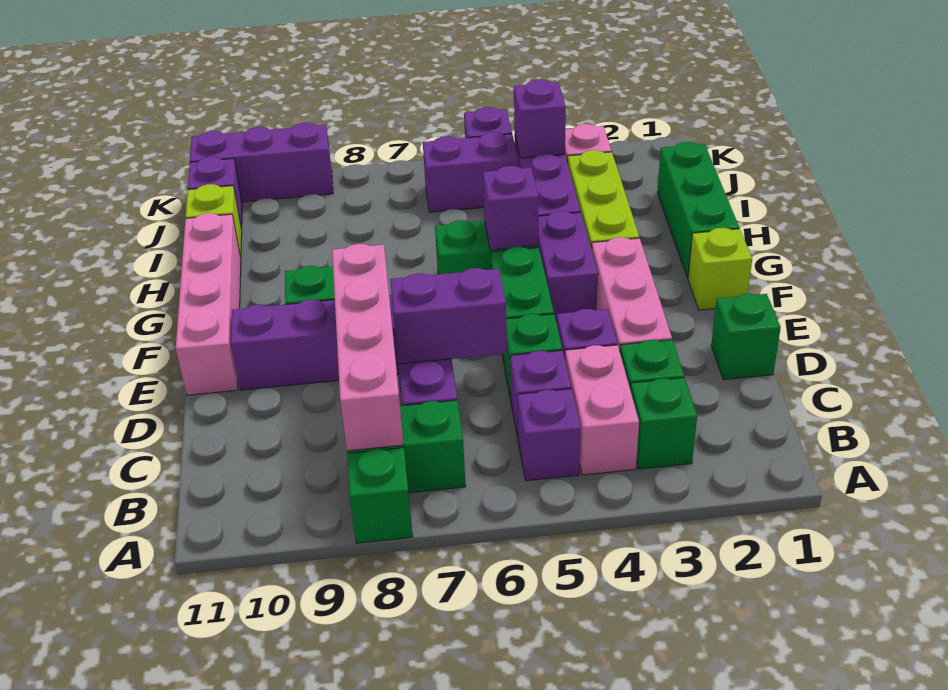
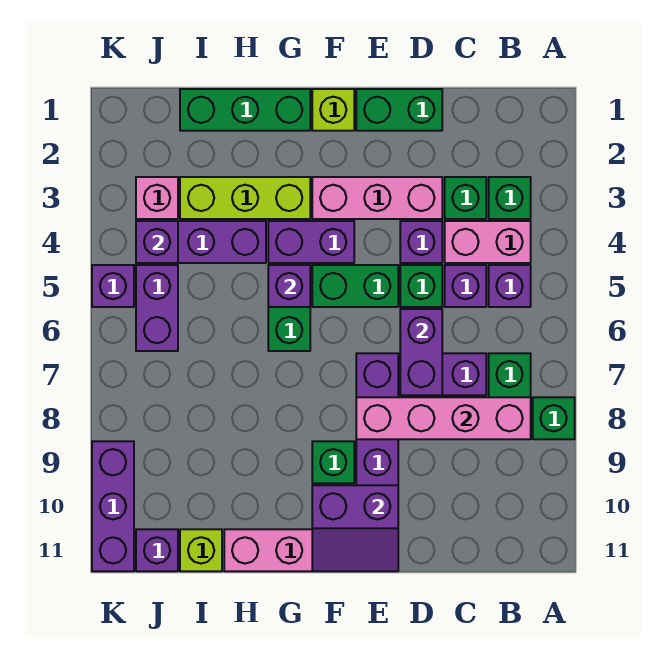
green brick D1 level 1 -> green brick D1:E1 level 1
none -> purple slope E10:F11 level 2 top 10

